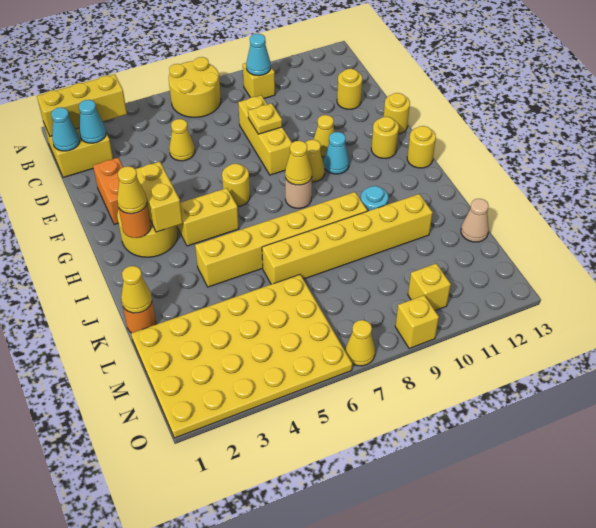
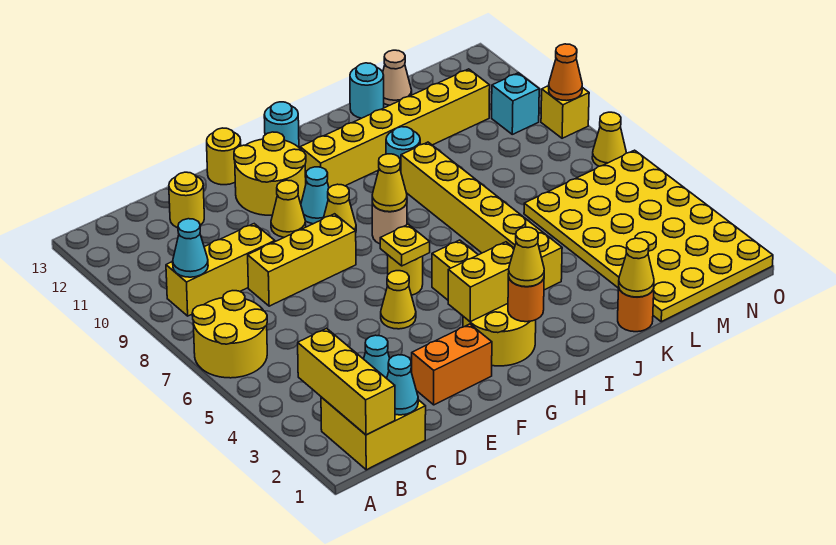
yellow brick B9 level 1 -> yellow brick B9:D9 level 1
yellow cone D5 level 1 -> yellow cone F5 level 1
yellow plate E8 level 2 -> yellow plate G6 level 2
yellow round brick G12 level 1 -> yellow round brick F11:G12 level 1
yellow round brick H13 level 1 -> cyan round brick H13 level 1
yellow brick K6:K11 level 1 -> yellow brick H11:M11 level 1
none -> cyan round brick K13 level 1
yellow brick N10 level 1 -> cyan brick N10 level 1
none -> orange cone O9 level 2

